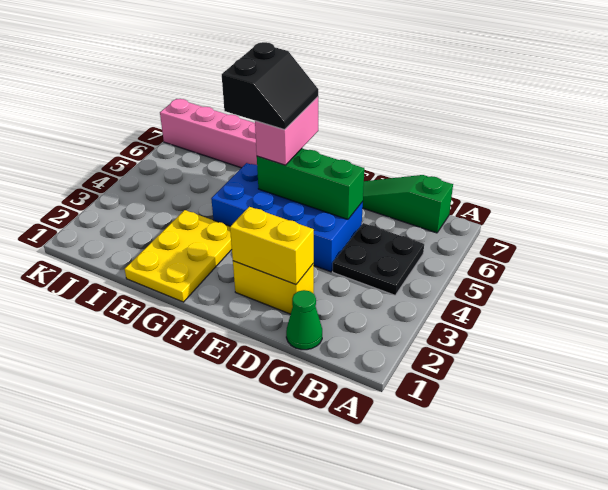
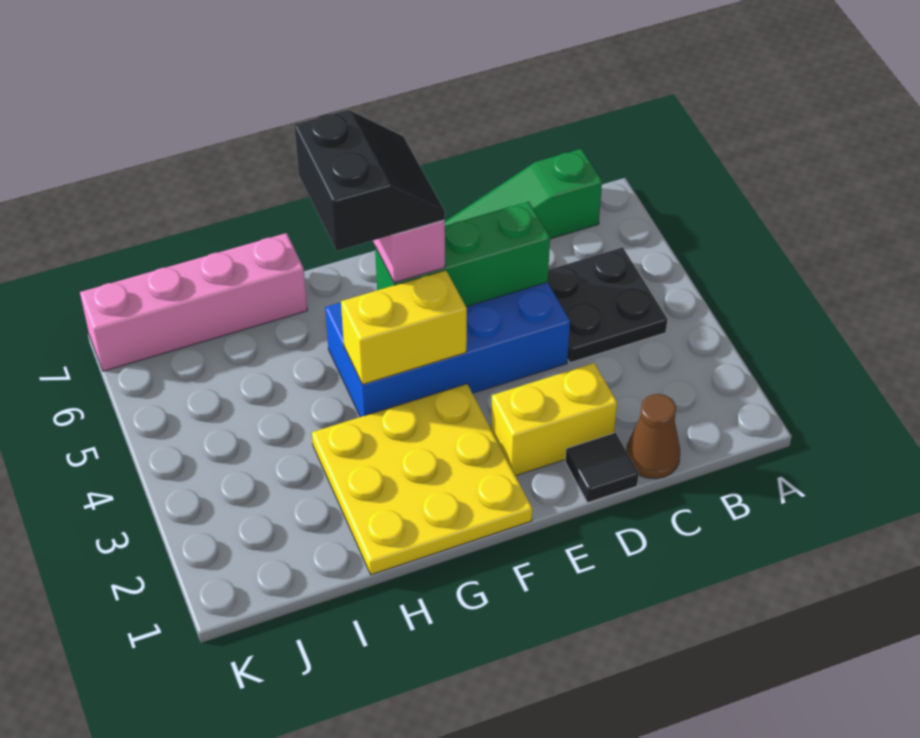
green cone C1 level 1 -> brown cone C1 level 1
none -> black tile D1 level 1
yellow brick D2:E2 level 2 -> yellow brick F4:G4 level 2
yellow plate G1:H3 level 1 -> yellow plate F1:H3 level 1

